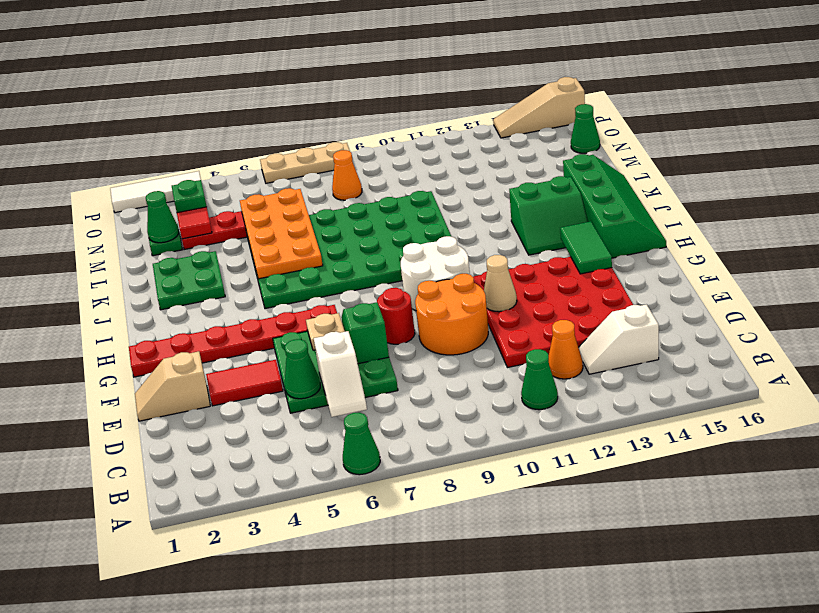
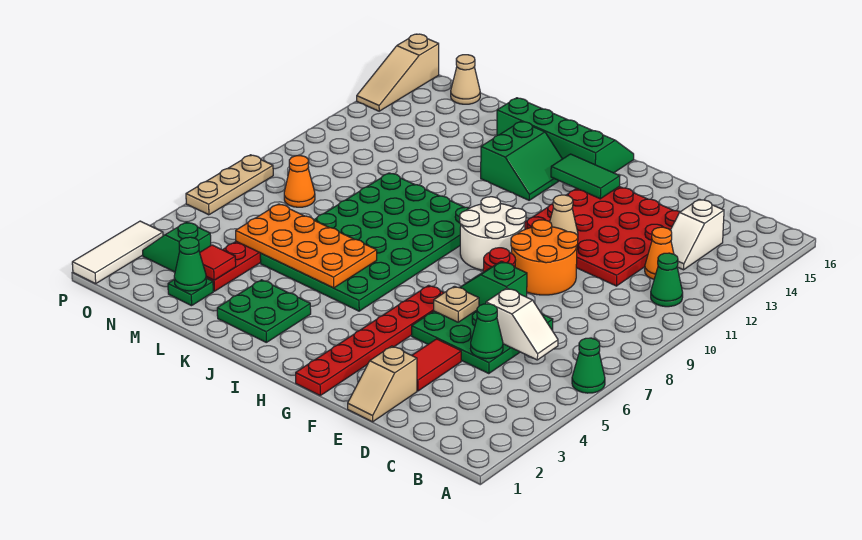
green cone N16 level 1 -> tan cone N16 level 1

